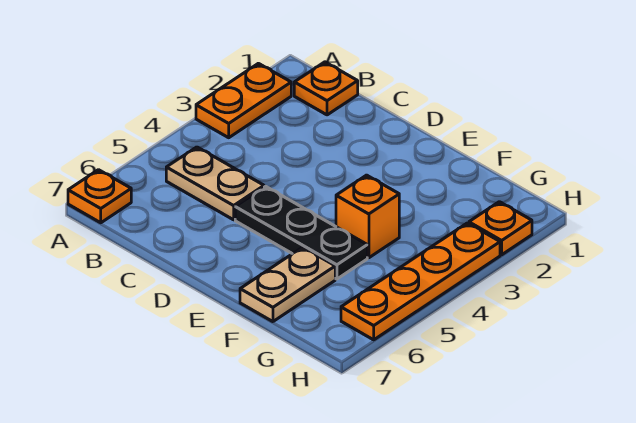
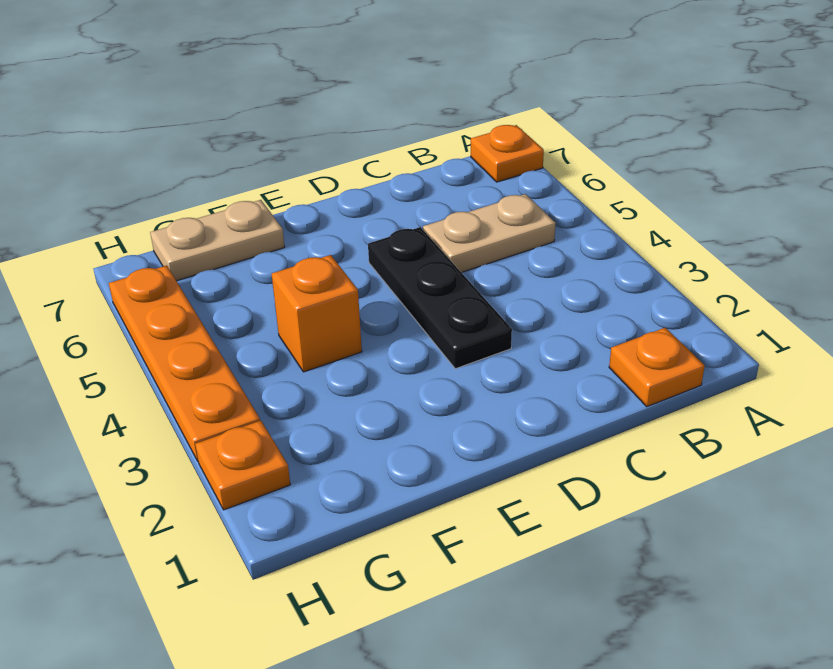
orange plate A2:A3 level 1 -> none
black plate D5:F5 level 1 -> black plate D3:D5 level 1
tan plate F6:F7 level 1 -> tan plate F7:G7 level 1

